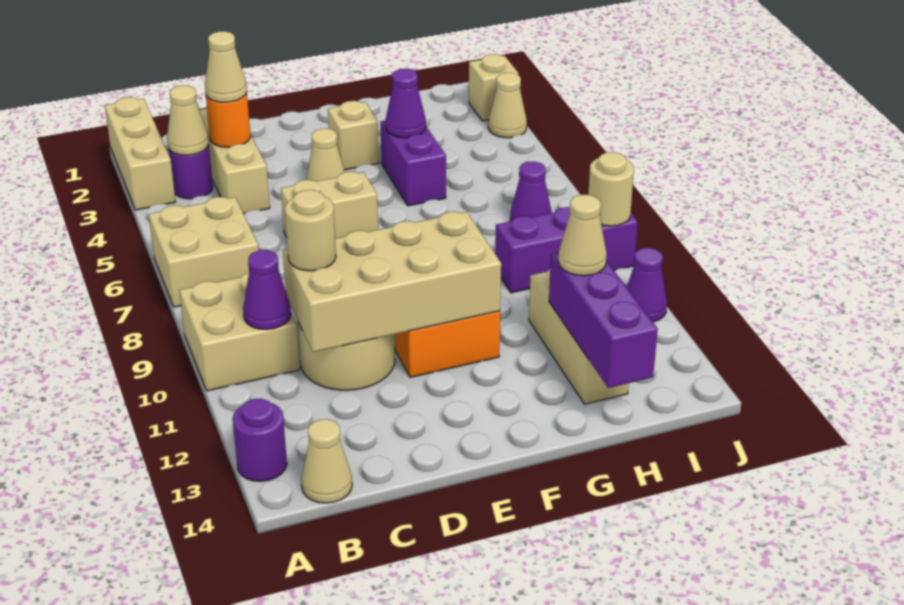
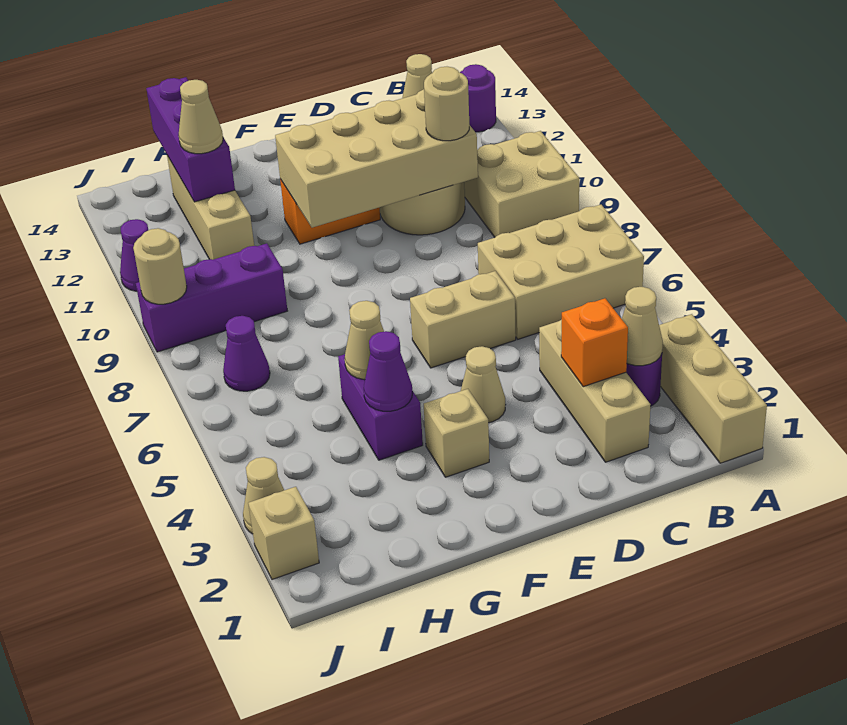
tan brick A6:B7 level 1 -> tan brick A6:C7 level 1
purple cone B10 level 2 -> none
orange round brick C3 level 2 -> orange brick C3 level 2
tan cone C3 level 3 -> tan cone G5 level 2

